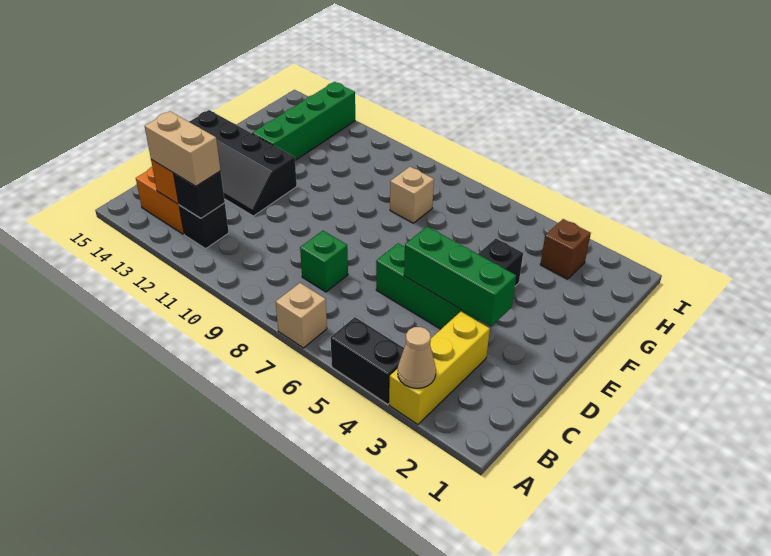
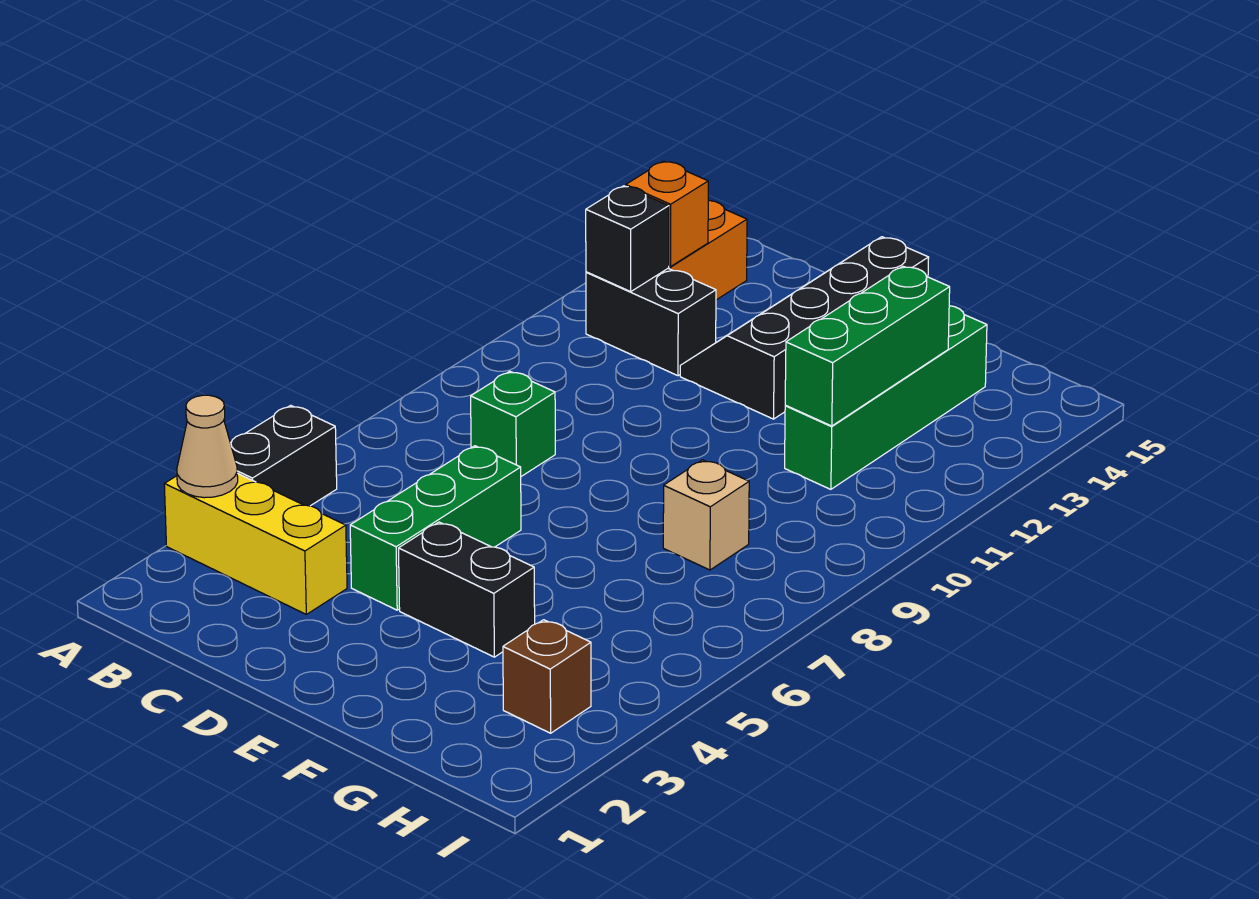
tan brick A7 level 1 -> none
black brick B12 level 1 -> black brick B12:C12 level 1
tan brick B12:B13 level 3 -> none
green brick D3:D5 level 2 -> green brick G11:G13 level 2
green brick F13:I13 level 1 -> green brick G11:G14 level 1

